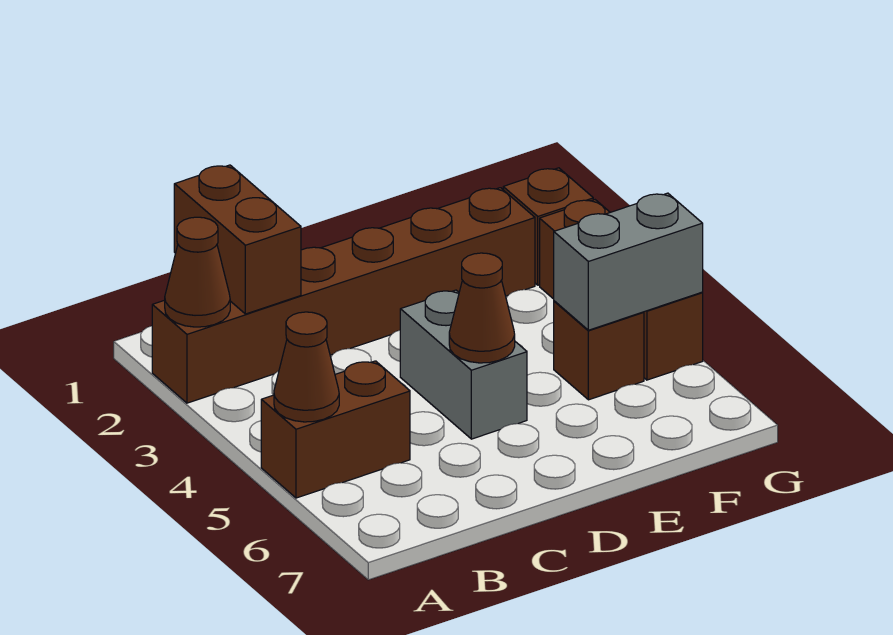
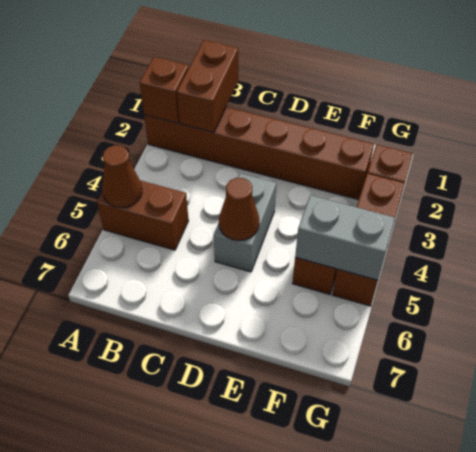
brown cone A2 level 2 -> brown brick A2 level 2

